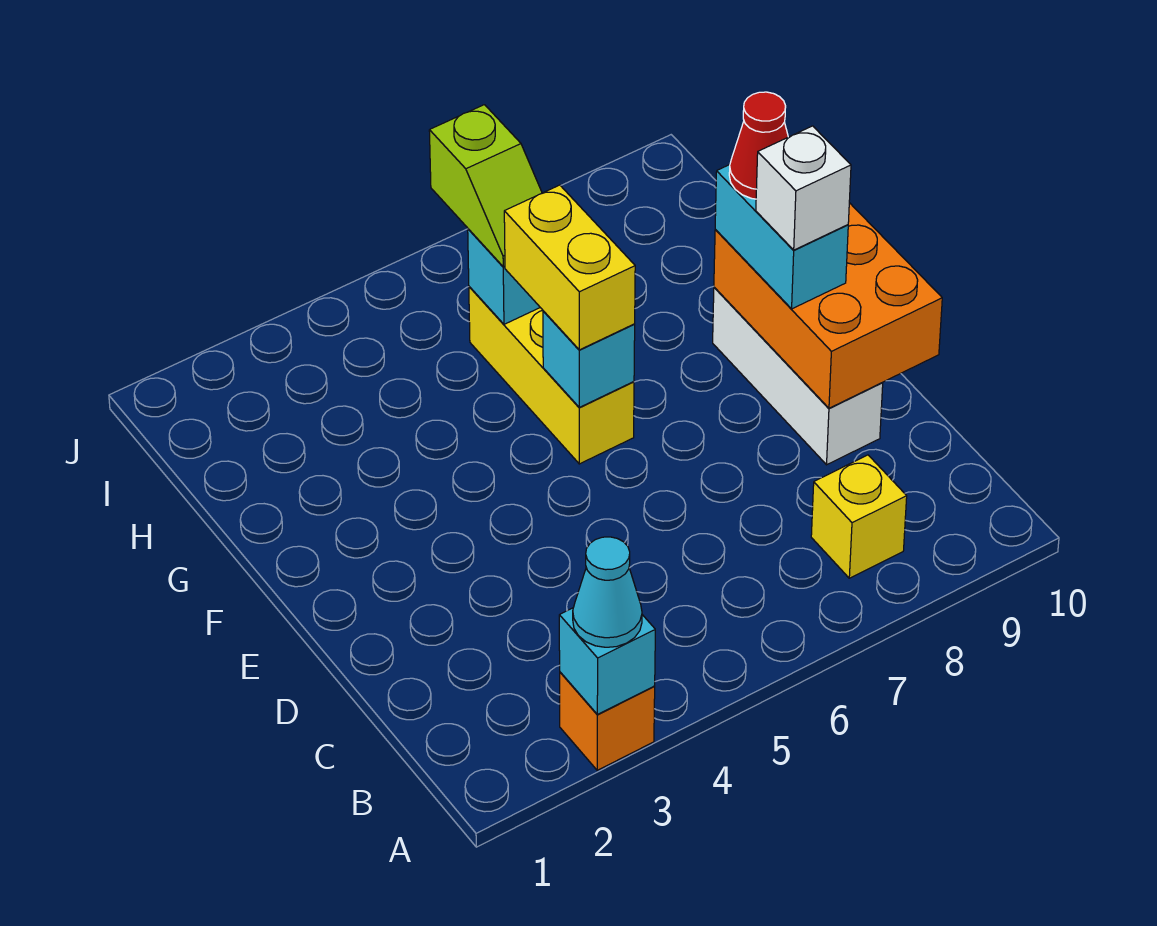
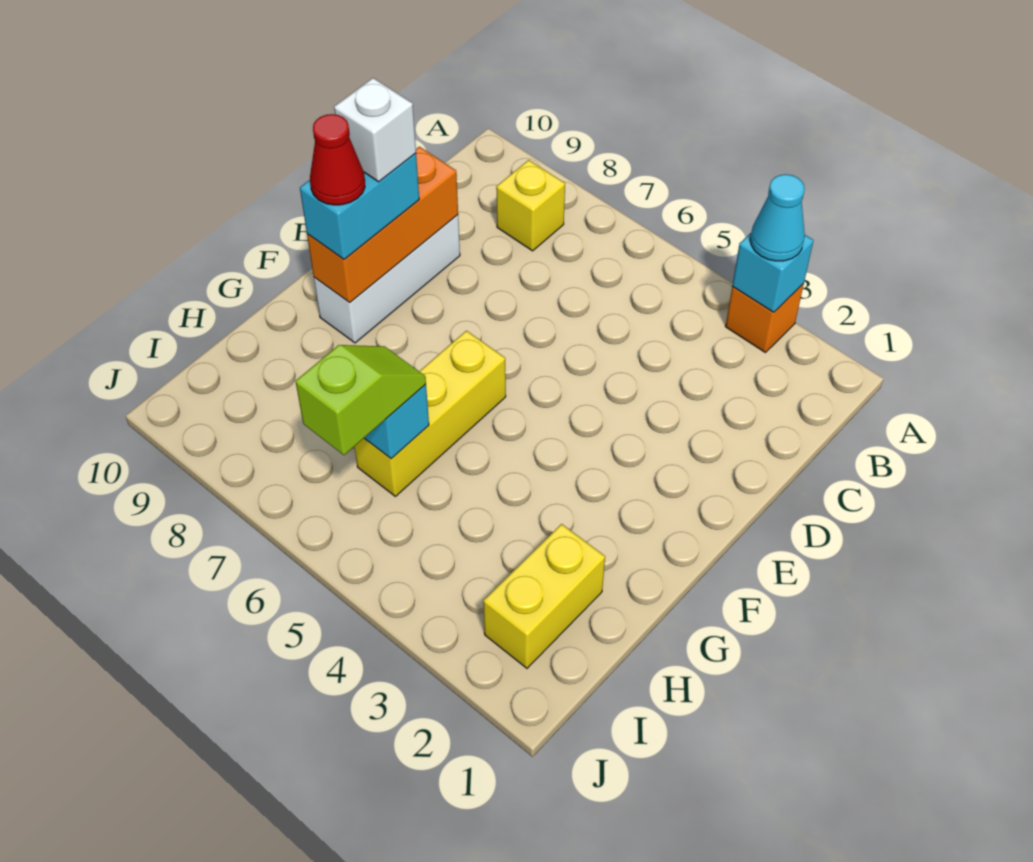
orange brick D9:F10 level 2 -> orange brick D9:F9 level 2
cyan brick F6 level 2 -> none
yellow brick F6:G6 level 3 -> yellow brick H2:I2 level 1

